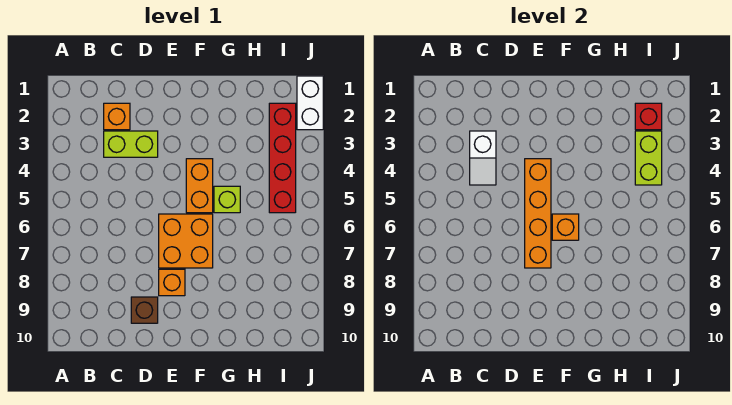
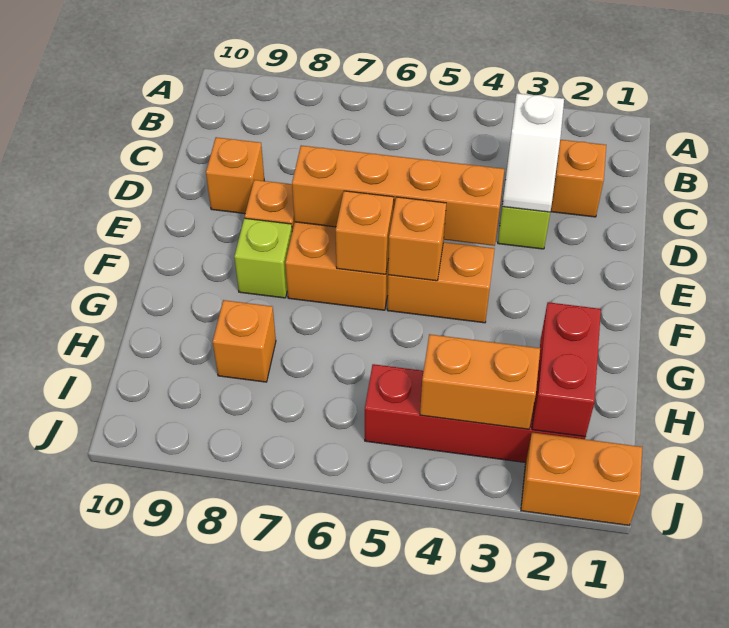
white slope C3:C4 level 2 top 3 -> white slope C3:D3 level 2 top C
brown brick D9 level 1 -> orange brick D9 level 1
none -> orange brick F5 level 2
lime brick G5 level 1 -> lime brick F8 level 1
none -> orange brick H8 level 1
red brick I2 level 2 -> red brick H2:I2 level 2
lime brick I3:I4 level 2 -> orange brick I3:I4 level 2
white brick J1:J2 level 1 -> orange brick J1:J2 level 1

